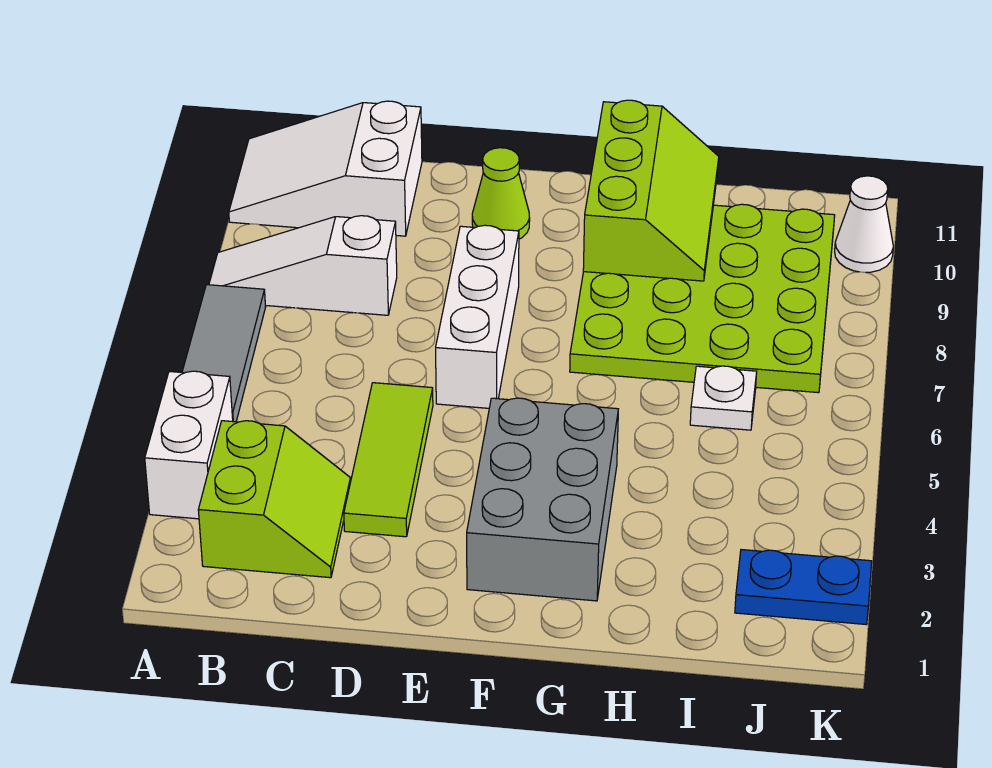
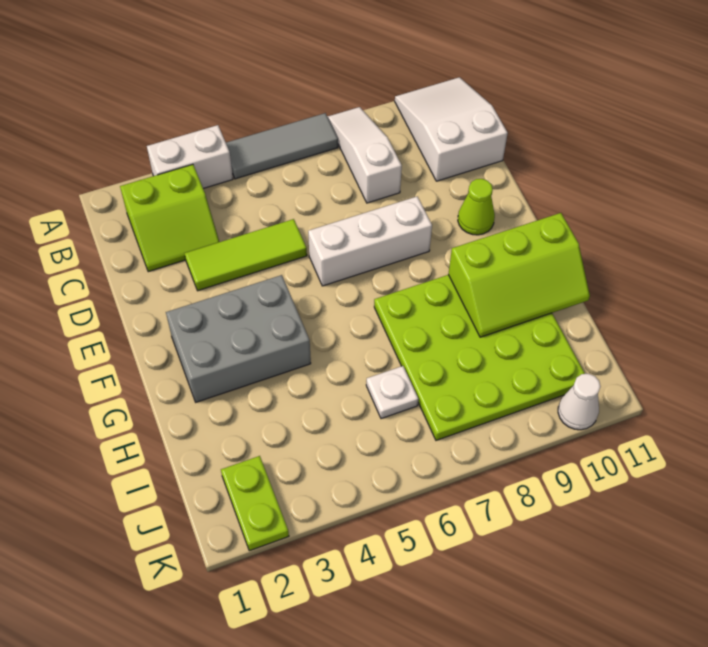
blue plate J2:K2 level 1 -> lime plate J2:K2 level 1

